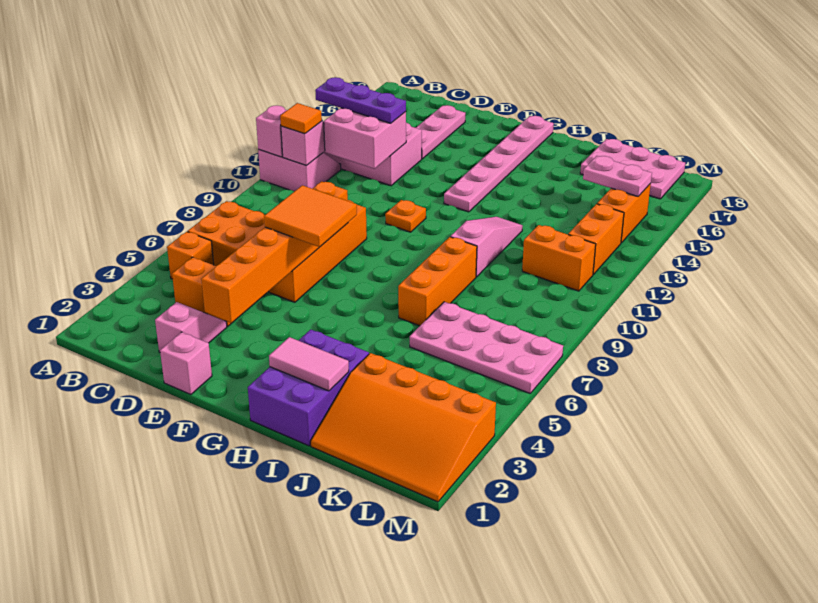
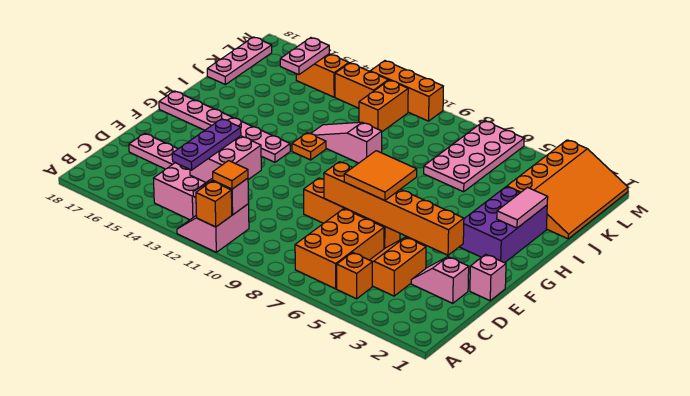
pink brick A11 level 2 -> orange brick A11 level 2
orange plate F11 level 1 -> orange plate H12 level 1
purple brick H1:I3 level 1 -> purple brick G2:I3 level 1
orange brick I7:I9 level 1 -> orange brick M10:M12 level 1
pink plate J17:L18 level 1 -> pink plate J18:L18 level 1

